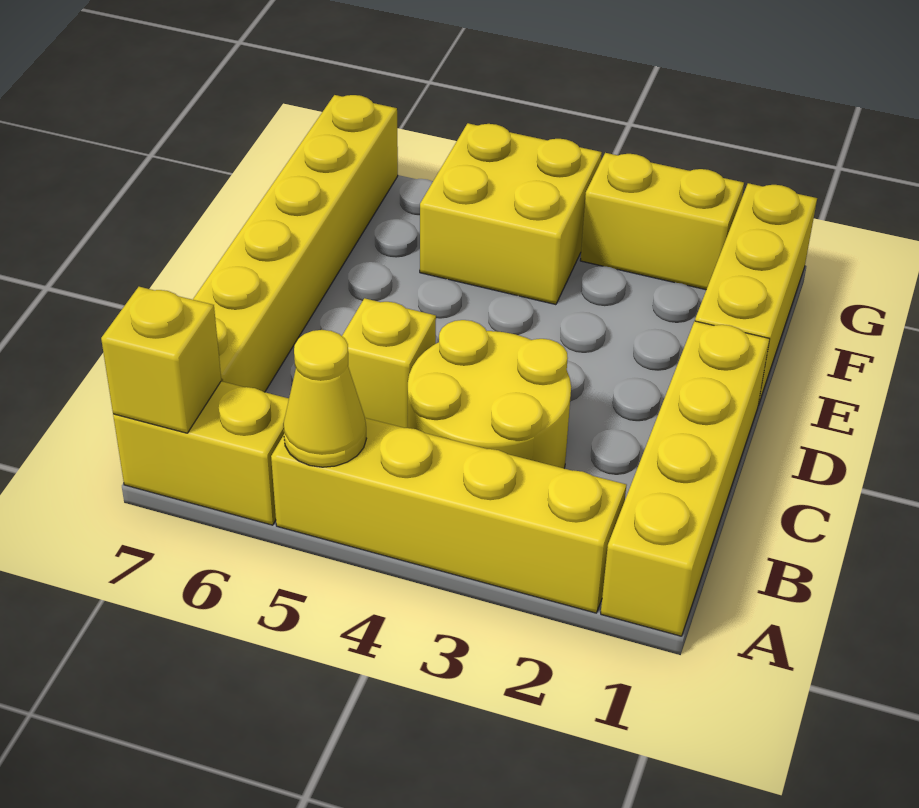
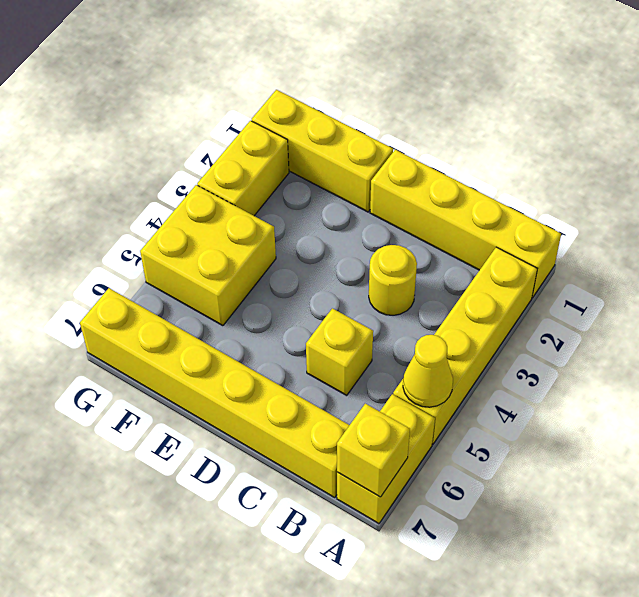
yellow round brick B3:C4 level 1 -> yellow round brick C3 level 1

